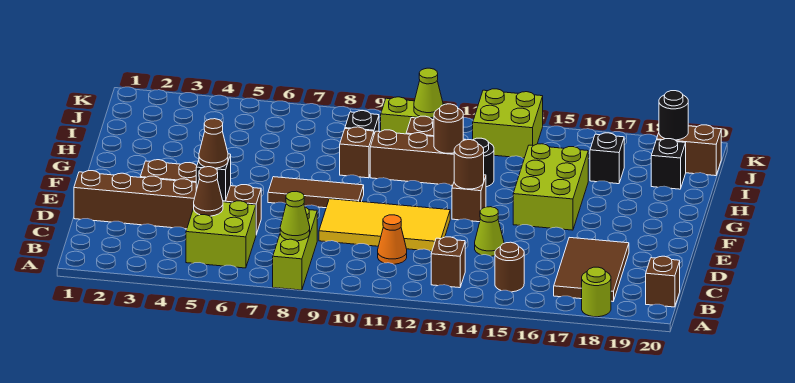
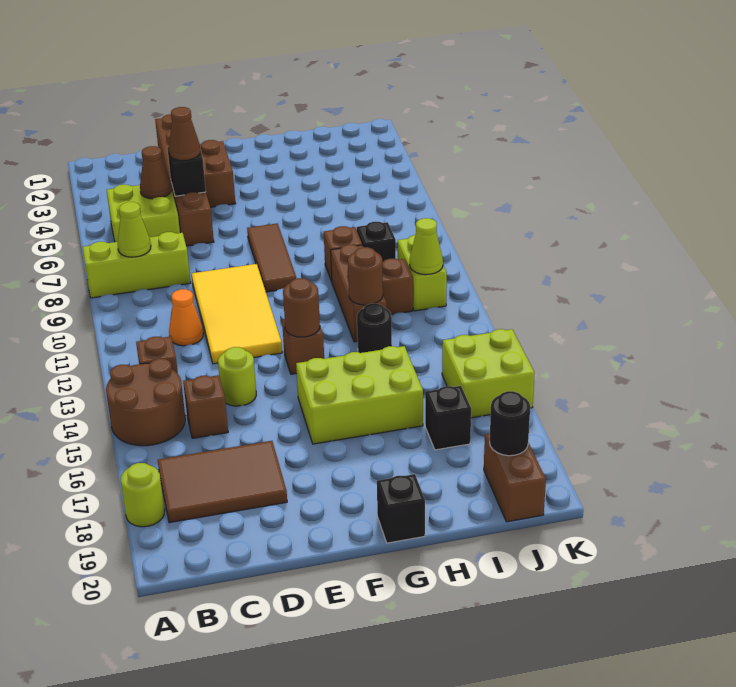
brown round brick B15 level 1 -> brown round brick A14:B15 level 1
brown brick B20 level 1 -> brown brick C15 level 1
lime cone D14 level 1 -> lime round brick D14 level 1
black brick I19 level 1 -> black brick G20 level 1
lime brick J13:K14 level 1 -> lime brick J15:K16 level 1

